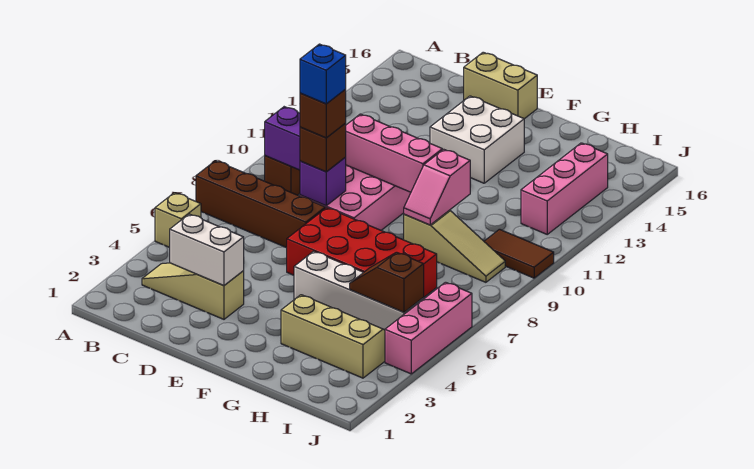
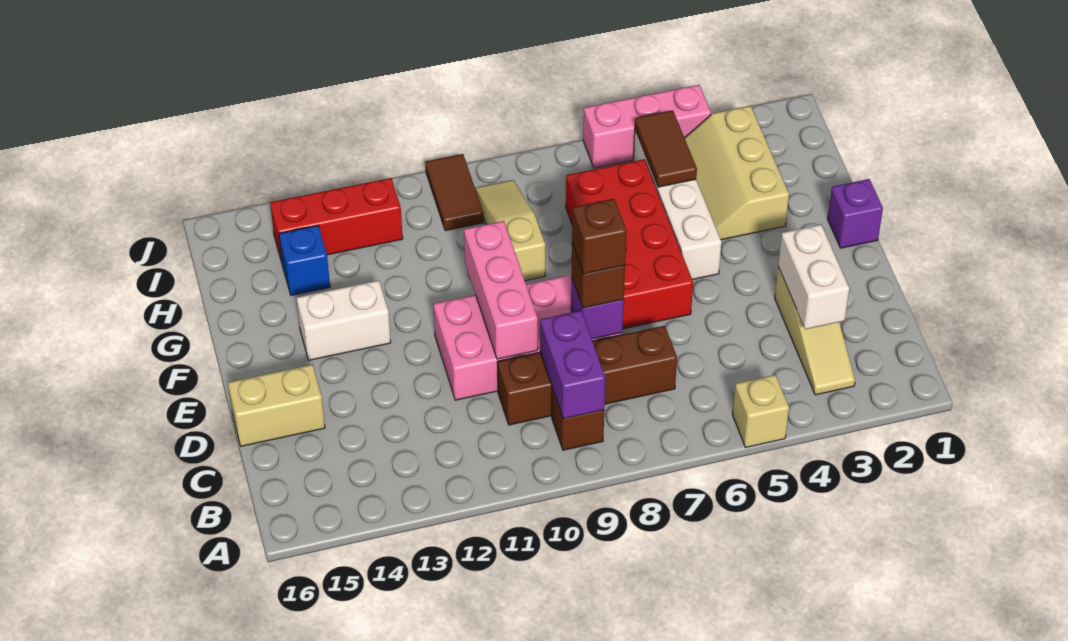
brown brick A7:D7 level 1 -> brown brick C7:C10 level 1
blue brick D8 level 5 -> blue brick H14 level 1
tan brick D16:E16 level 1 -> tan brick D15:D16 level 1
white brick E13:F14 level 1 -> white brick F13:F14 level 1
none -> purple brick F1 level 1
pink slope G9:G10 level 2 top 10 -> none
brown slope H5:I5 level 2 top I -> brown tile H5:I5 level 2
pink brick I12:I14 level 1 -> red brick I12:I14 level 1

